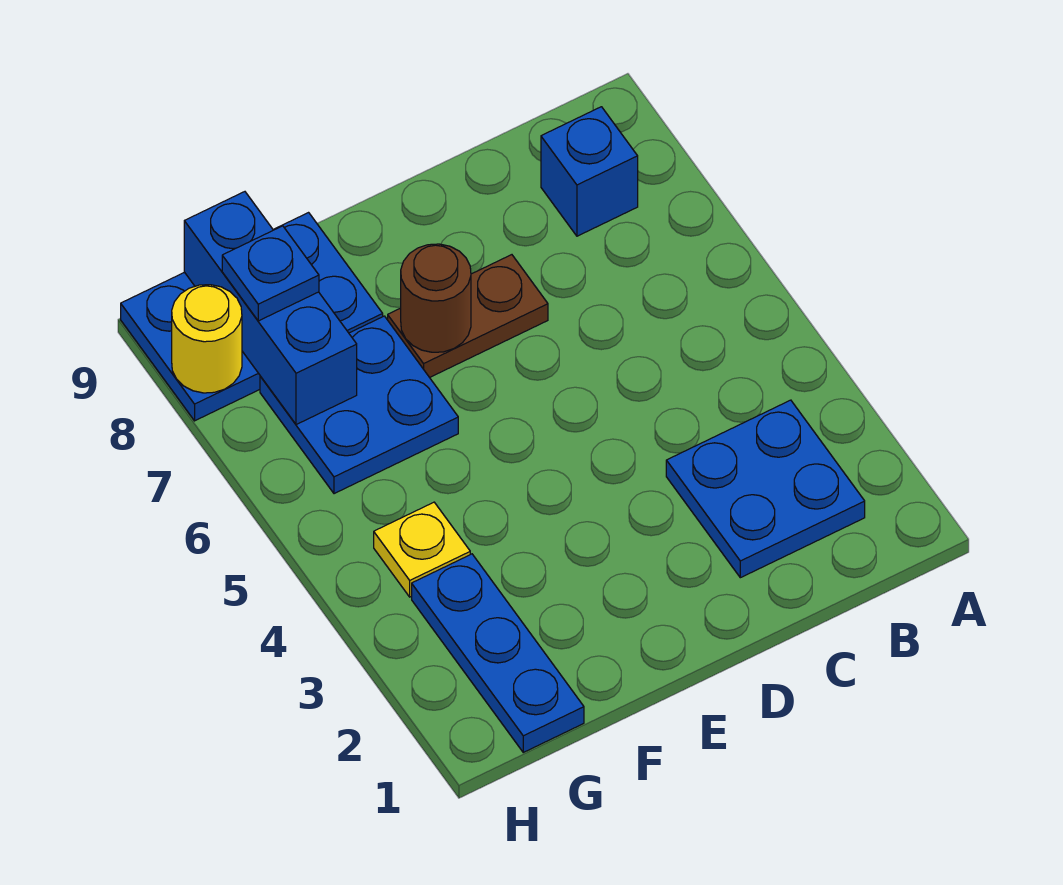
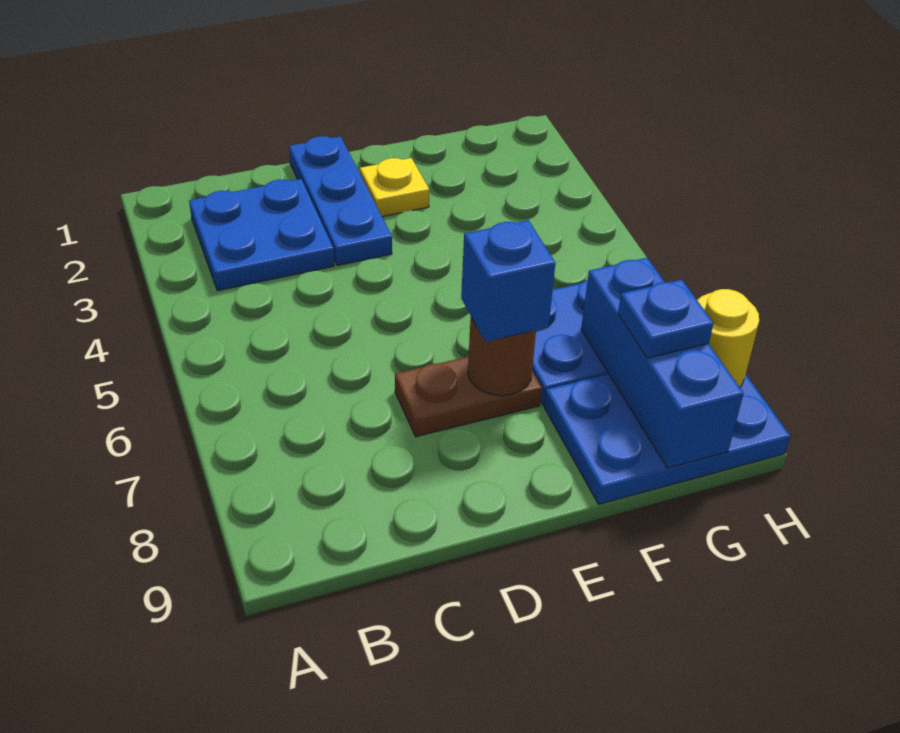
blue brick B8 level 1 -> blue brick E7 level 3
blue plate G1:G3 level 1 -> blue plate D1:D3 level 1
yellow plate G4 level 1 -> yellow plate E2 level 1

